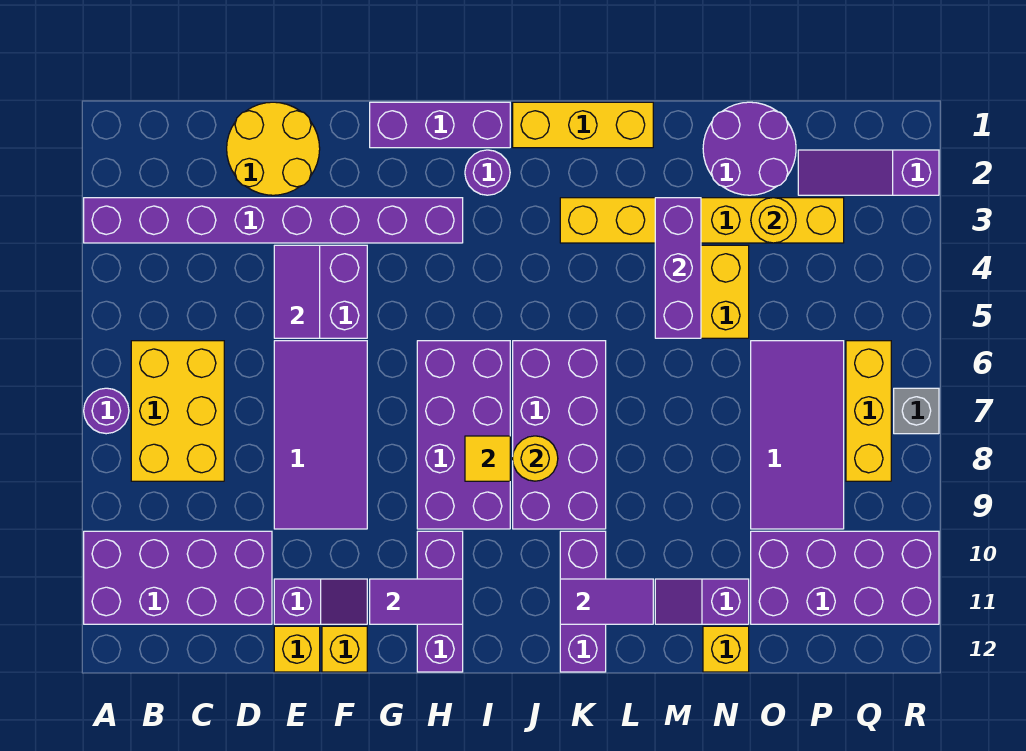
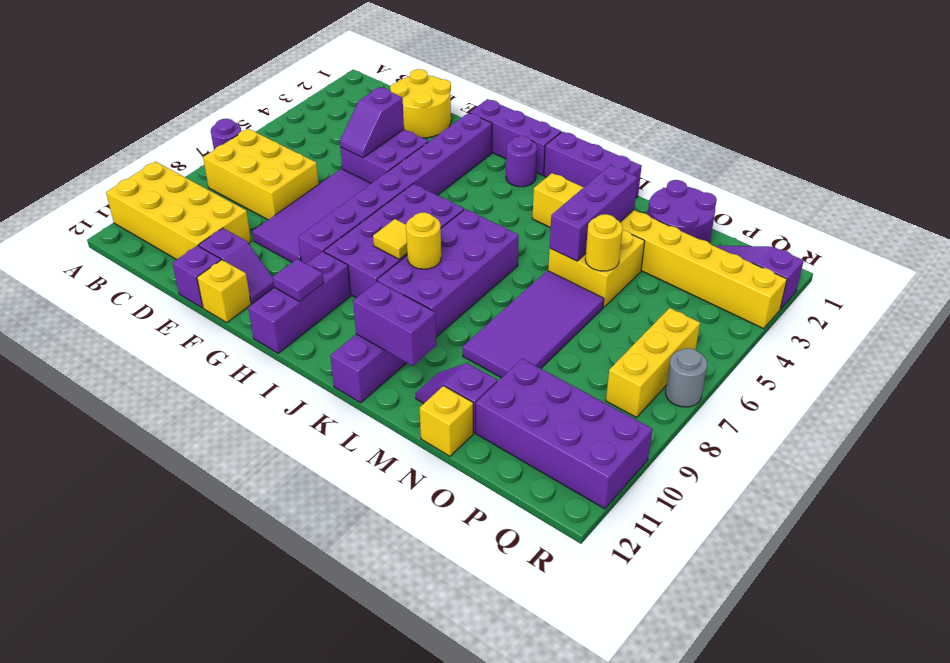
purple brick A3:H3 level 1 -> purple brick G2:G9 level 1
purple brick A10:D11 level 1 -> yellow brick A10:D11 level 1
yellow brick B6:C8 level 1 -> yellow brick B7:D8 level 1
purple tile E4:E5 level 2 -> purple slope E4:E5 level 2 top 4
yellow brick E12 level 1 -> purple brick E12 level 1
purple tile G11:H11 level 2 -> purple tile H11 level 2
yellow brick J1:L1 level 1 -> purple brick J1:L1 level 1
yellow brick K3:P3 level 1 -> yellow brick K3:R3 level 1
purple tile K11:L11 level 2 -> purple brick K11:L11 level 2
yellow round brick O3 level 2 -> yellow round brick N5 level 2
purple tile O6:P9 level 1 -> purple tile M6:N9 level 1
grey brick R7 level 1 -> grey round brick R7 level 1

